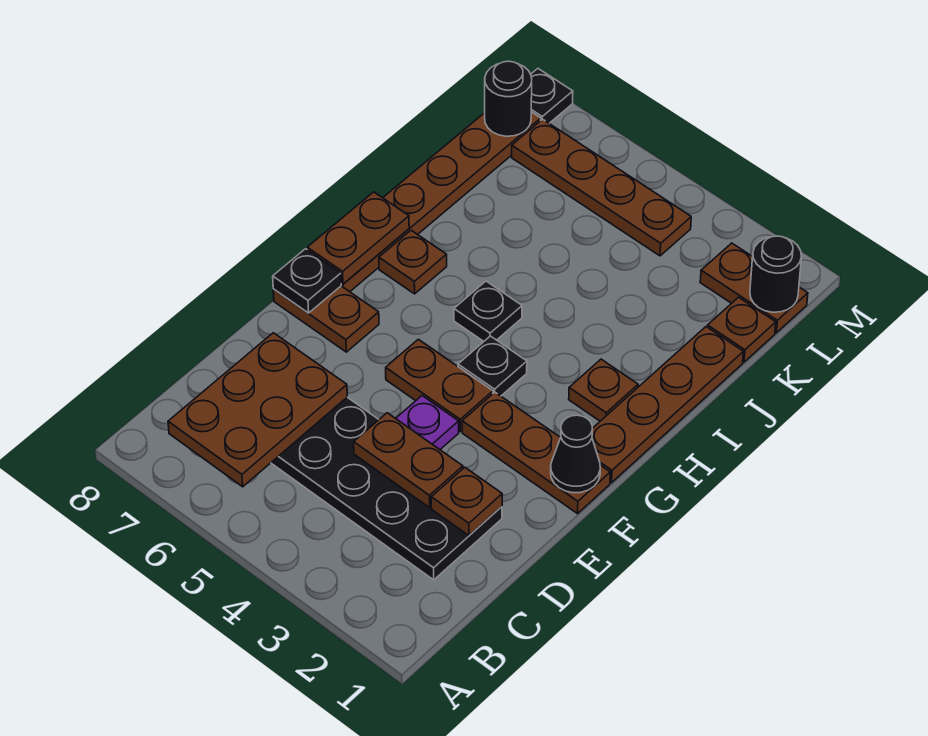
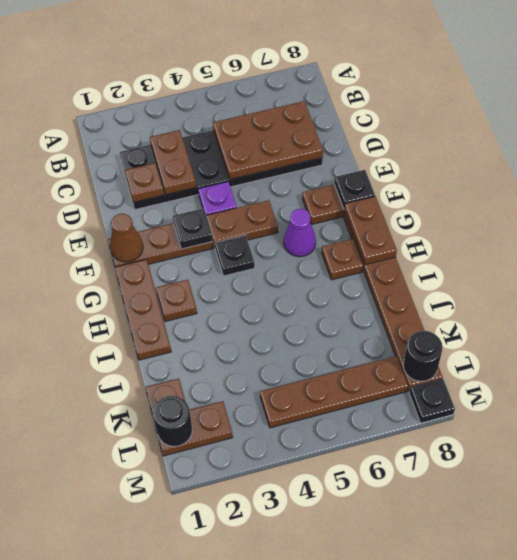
brown plate B6:D7 level 2 -> brown plate C5:D7 level 2
brown plate D3:D4 level 2 -> brown plate C3:D3 level 2
black cone F1 level 2 -> brown cone F1 level 2
brown plate G1:J1 level 1 -> brown plate G1:I1 level 1
none -> purple cone G6 level 1
black plate H5 level 1 -> black plate F3 level 2

